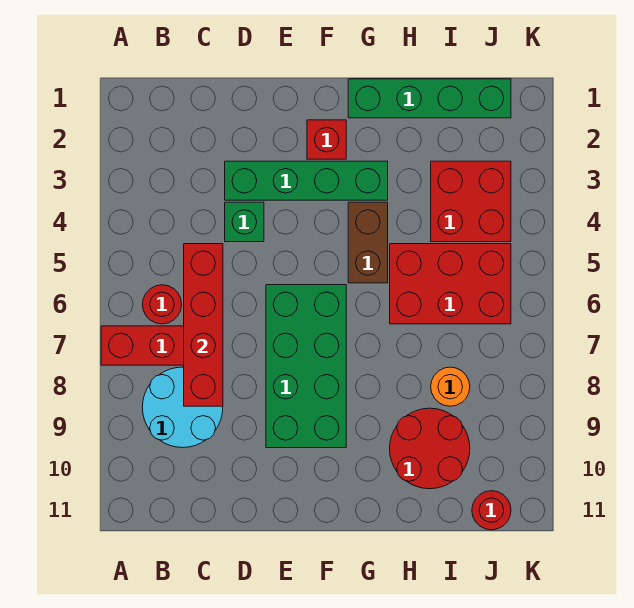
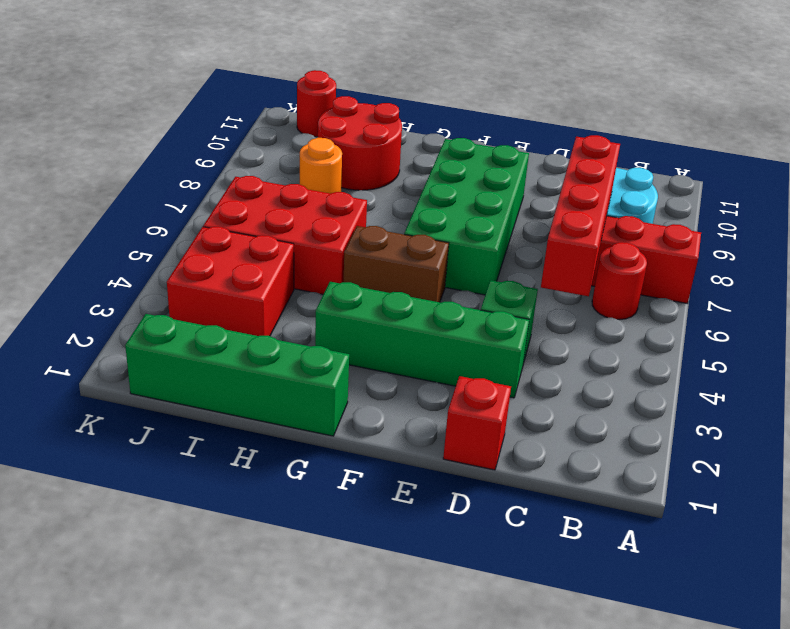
red brick F2 level 1 -> red brick D1 level 1
brown brick G4:G5 level 1 -> brown brick F5:G5 level 1

